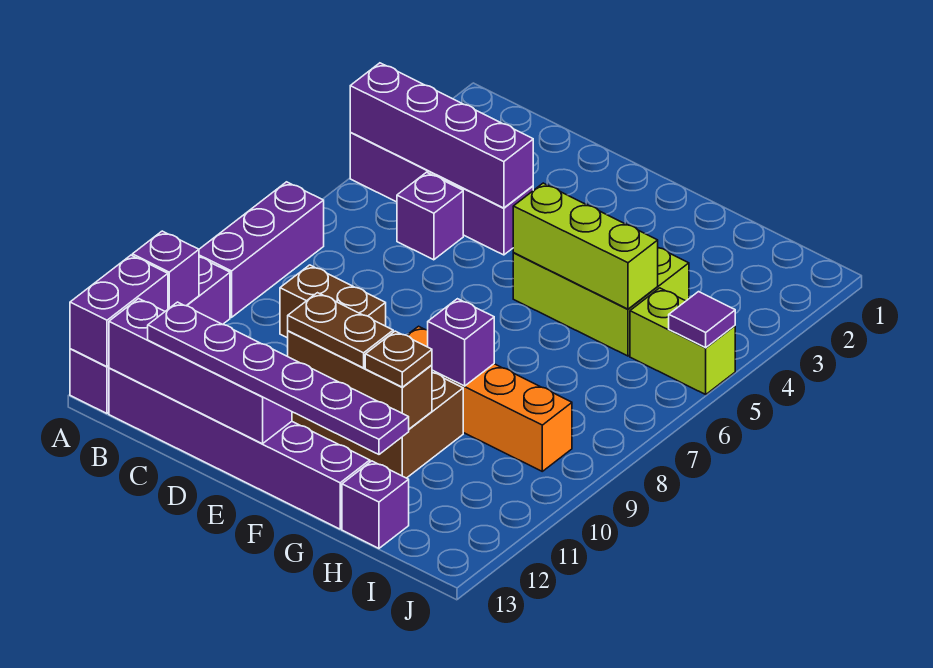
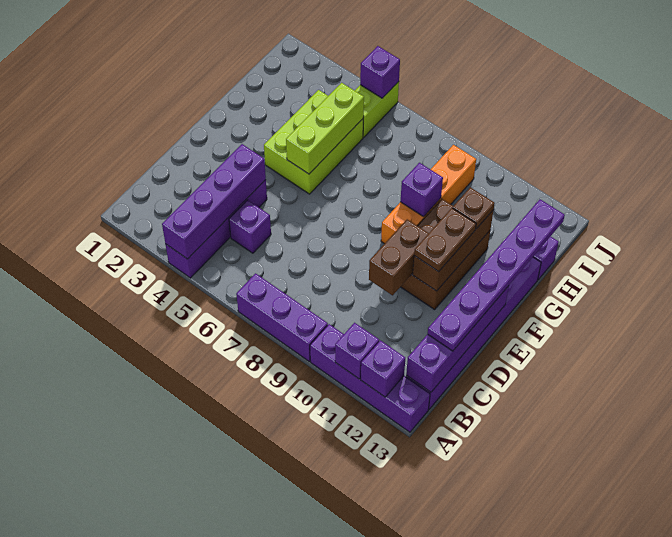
purple brick A12:A13 level 2 -> purple brick A12 level 2
purple tile J5 level 2 -> purple brick J5 level 2

